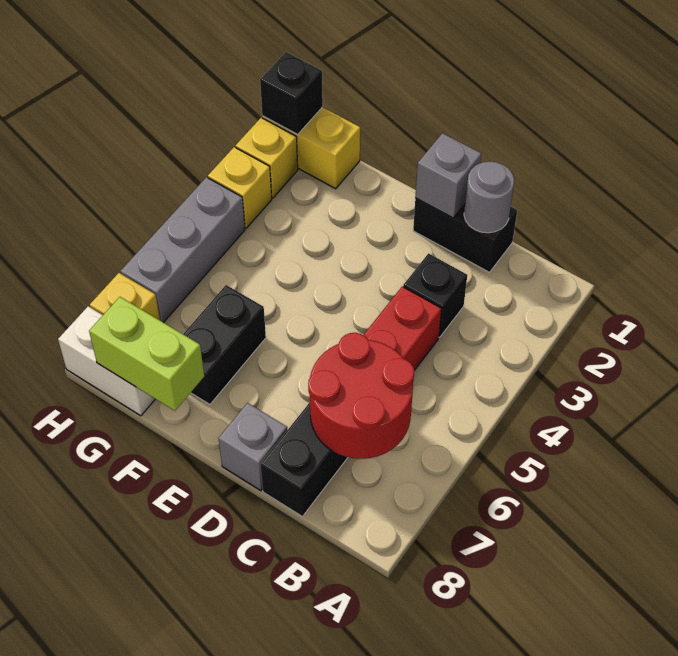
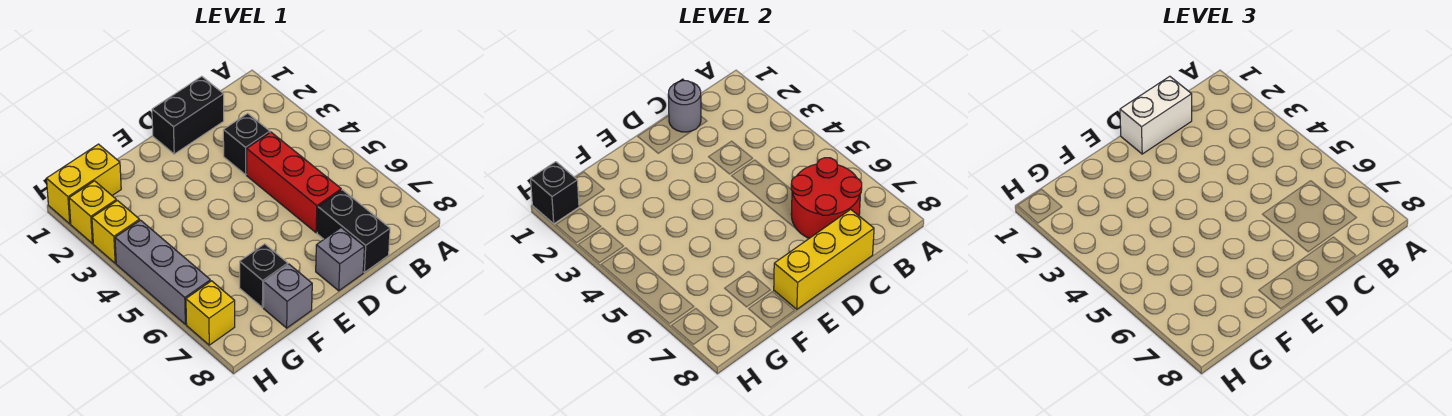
none -> yellow brick C8:E8 level 2
grey brick D1 level 2 -> grey brick F8 level 1
black brick F6:F7 level 1 -> black brick F7 level 1
lime brick F8:G8 level 2 -> none
white brick G8:H8 level 1 -> white brick C1:D1 level 3

